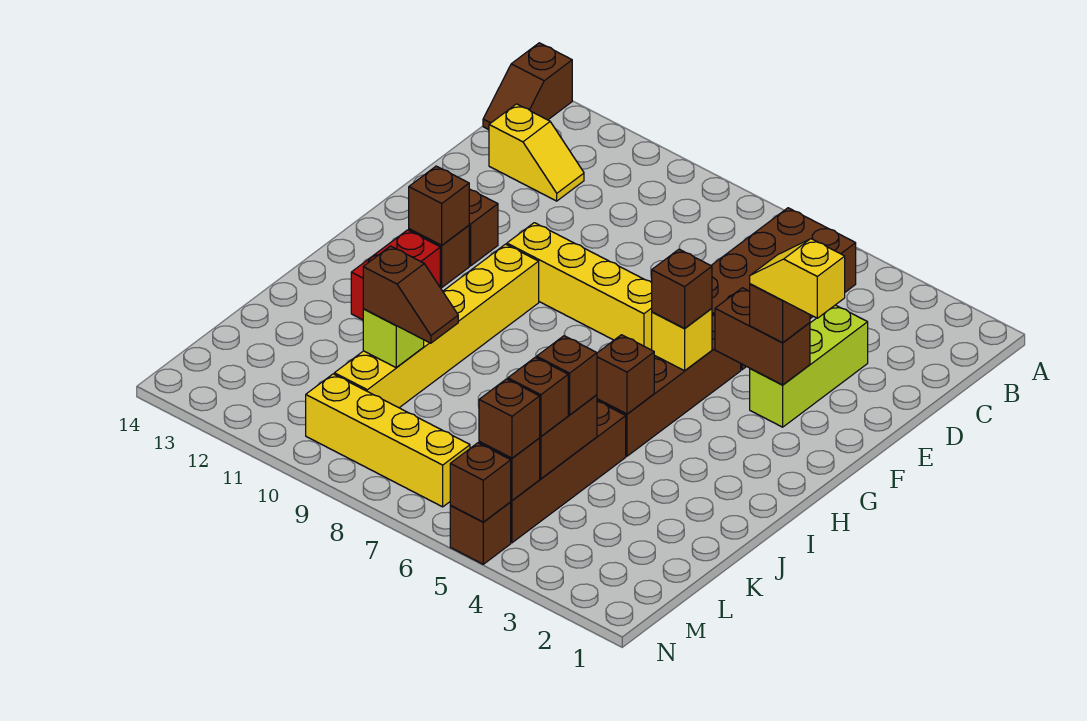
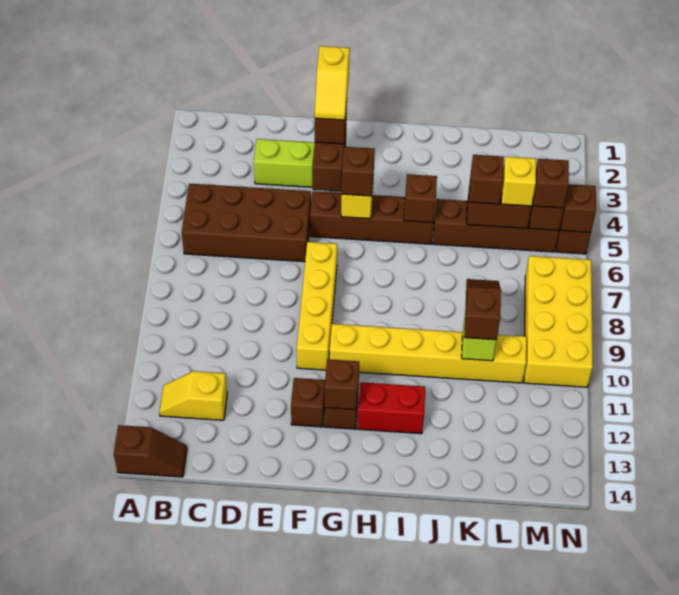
yellow slope C12:C13 level 1 top 13 -> yellow slope B12:C12 level 1 top C
brown brick L5 level 3 -> yellow brick L5 level 3
yellow brick M7:M10 level 1 -> yellow brick M7:N10 level 1

